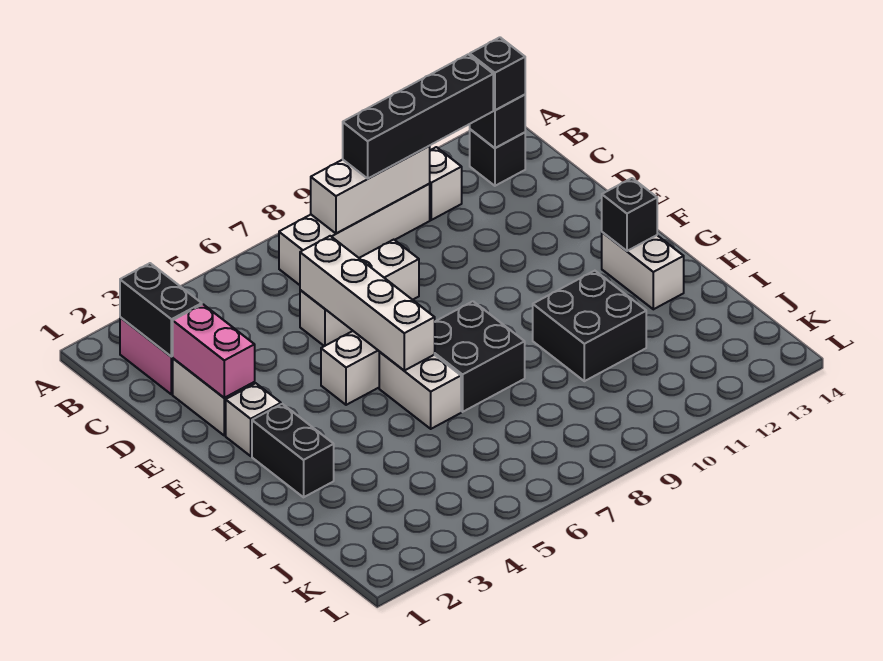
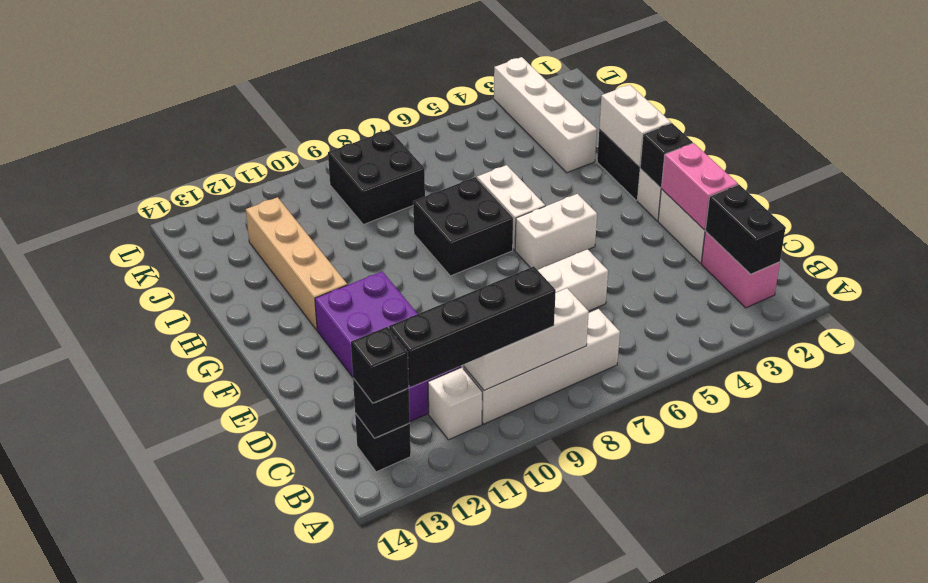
none -> purple brick C11:F12 level 1
white brick D6:G6 level 2 -> white brick I3:L3 level 1
none -> tan brick G12:J12 level 1
white brick G13:H13 level 1 -> white brick G2:H2 level 2
black brick G13 level 2 -> black brick F2 level 2
black brick H10:I11 level 1 -> black brick J8:K9 level 1

